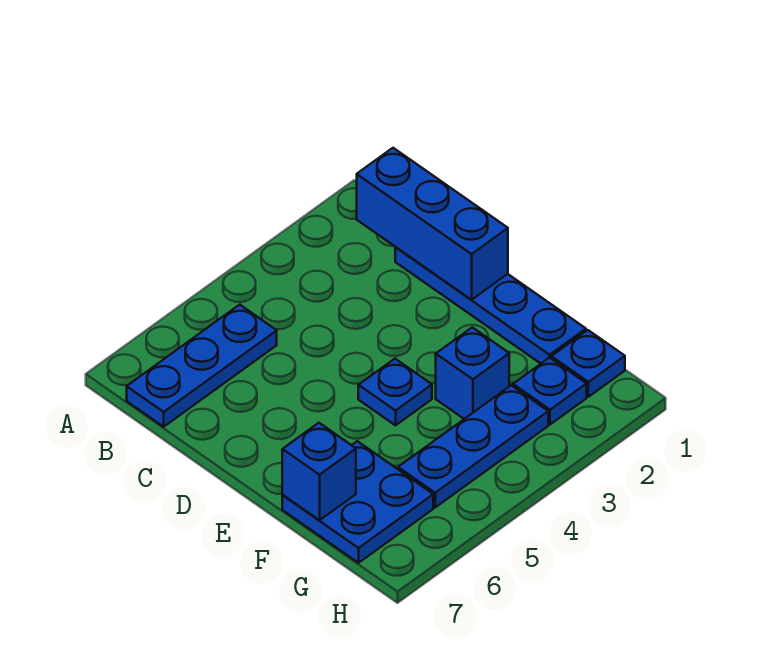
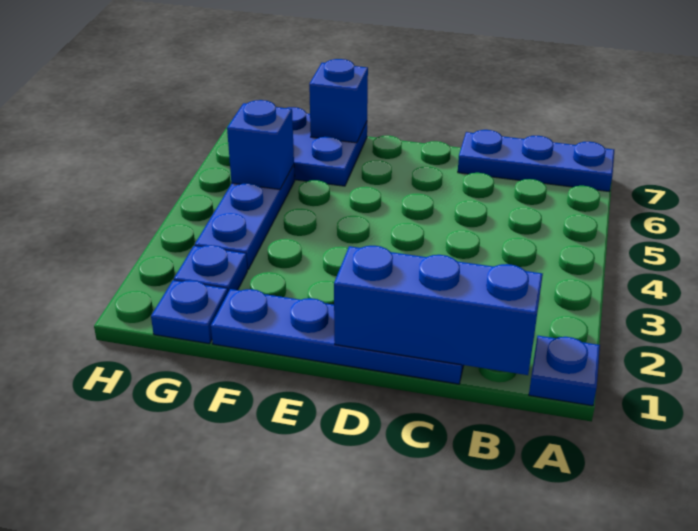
blue plate B5:B7 level 1 -> blue plate A7:C7 level 1
blue plate E4 level 1 -> blue plate A1 level 1
blue brick F3 level 1 -> blue brick G5 level 2

